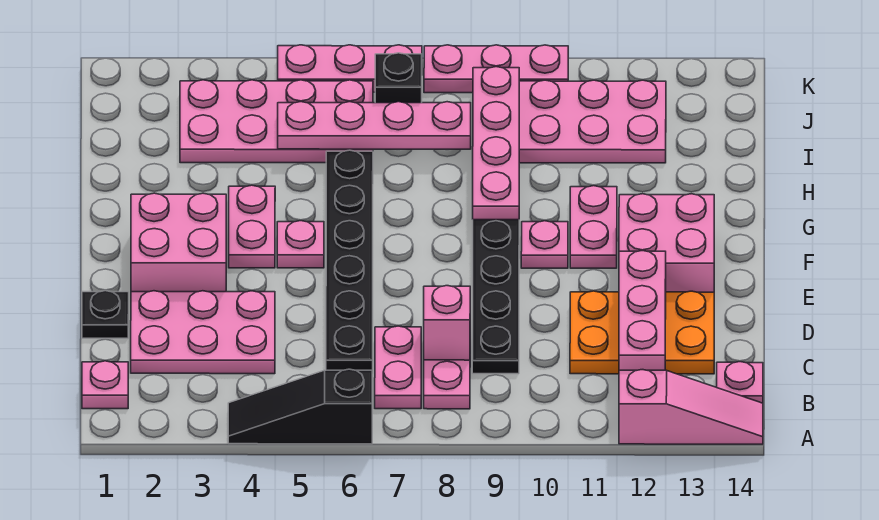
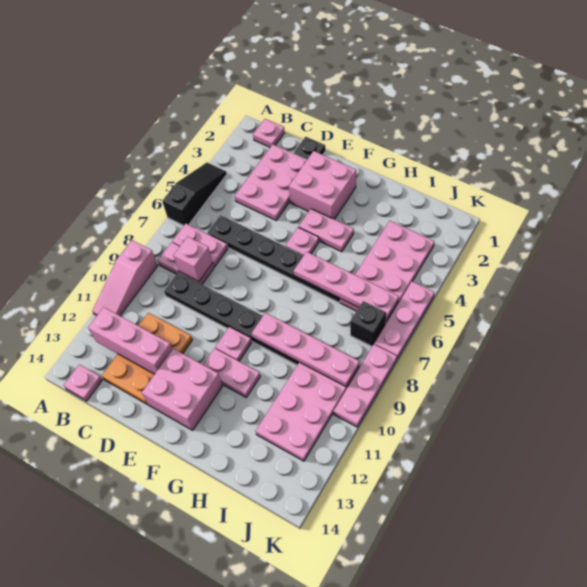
pink slope A12:A14 level 1 top 12 -> pink slope A9:A11 level 1 top 9
pink plate I5:I8 level 2 -> pink plate G6:J6 level 2

